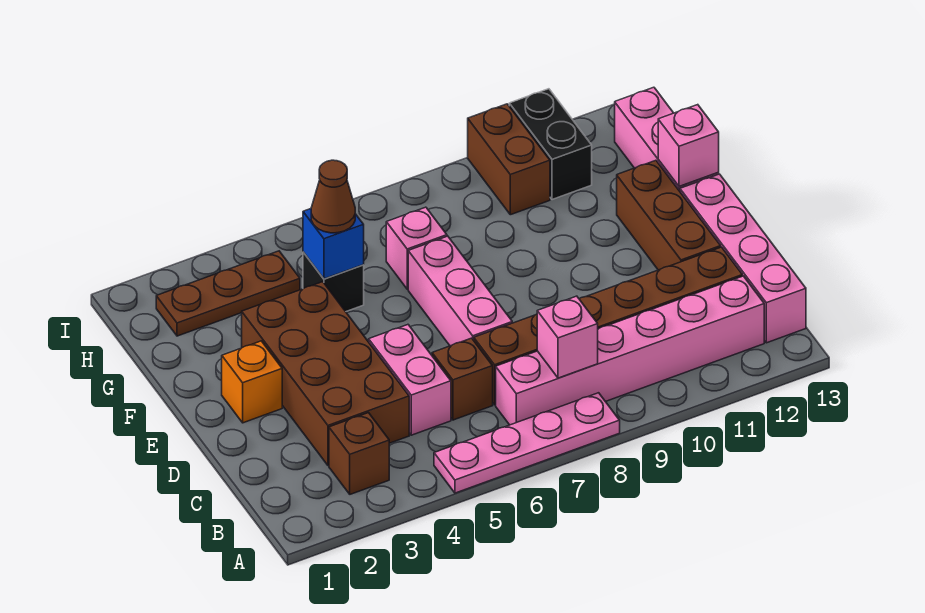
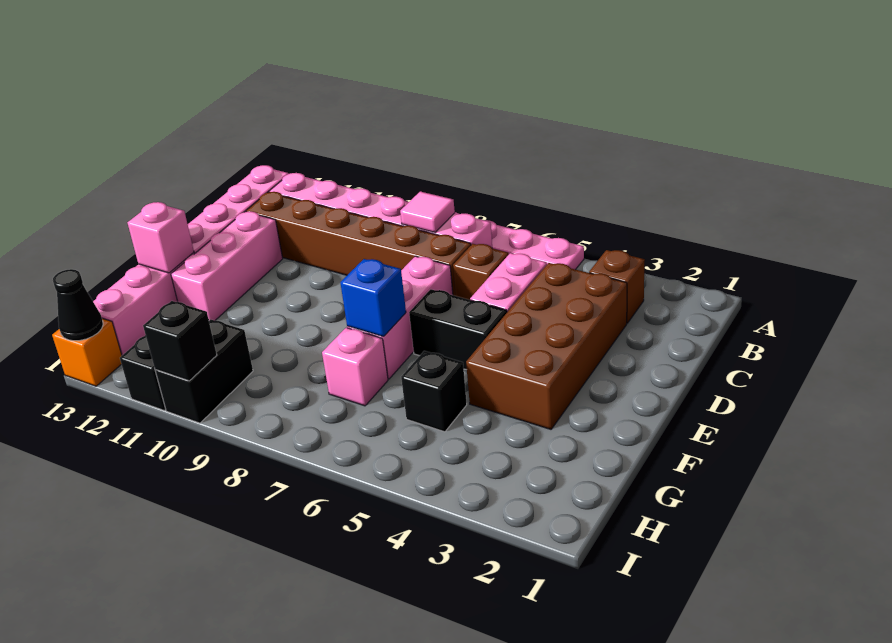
pink brick B8 level 2 -> pink tile B8 level 2
brown brick D12:F12 level 1 -> pink brick D12:F12 level 1
orange brick E2 level 1 -> orange brick I13 level 1
none -> black brick E5:E6 level 1
blue brick G5 level 2 -> blue brick F7 level 2
brown cone G5 level 3 -> none
brown plate H2:H4 level 1 -> none
brown brick H10:I10 level 1 -> black brick H10:I10 level 1
none -> black brick I10 level 2
none -> black cone I13 level 2

